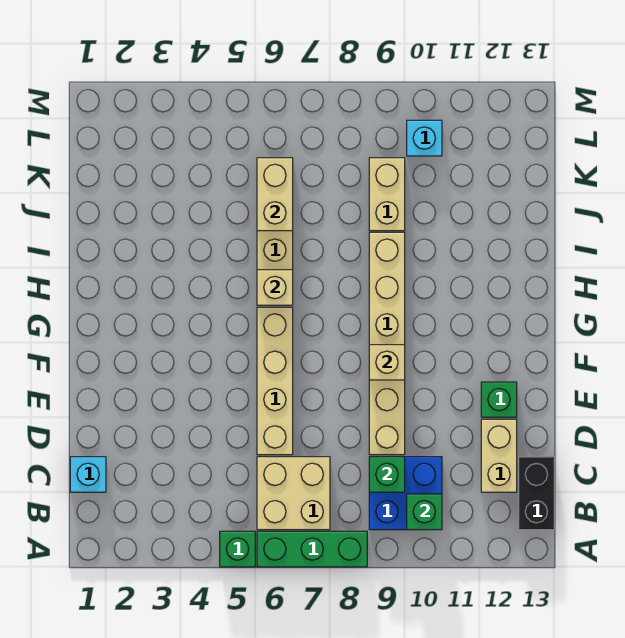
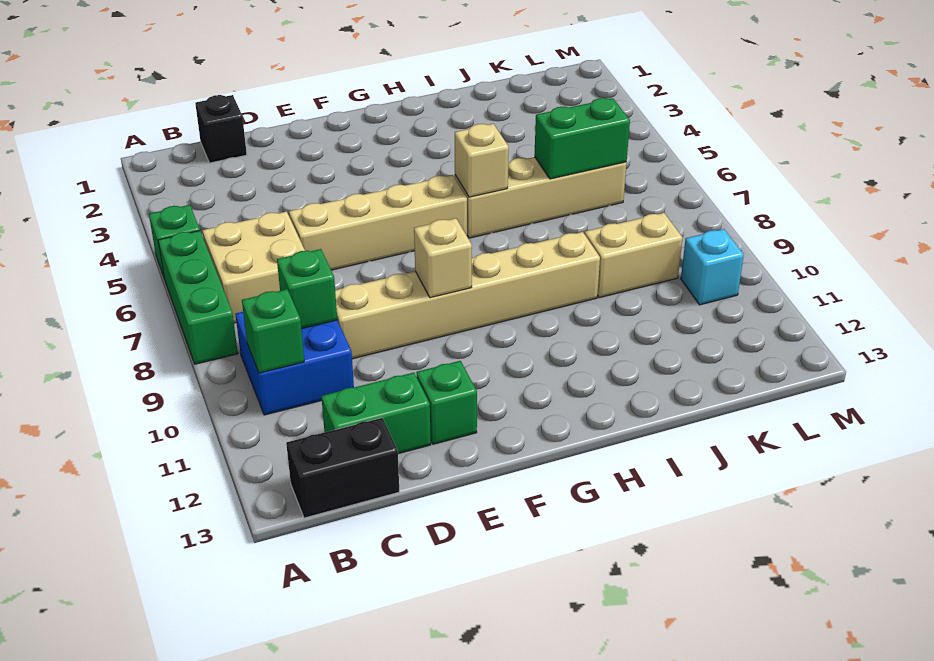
cyan brick C1 level 1 -> black brick C1 level 1
tan brick C12:D12 level 1 -> green brick C12:D12 level 1
tan brick J6:K6 level 2 -> green brick J6:K6 level 2

